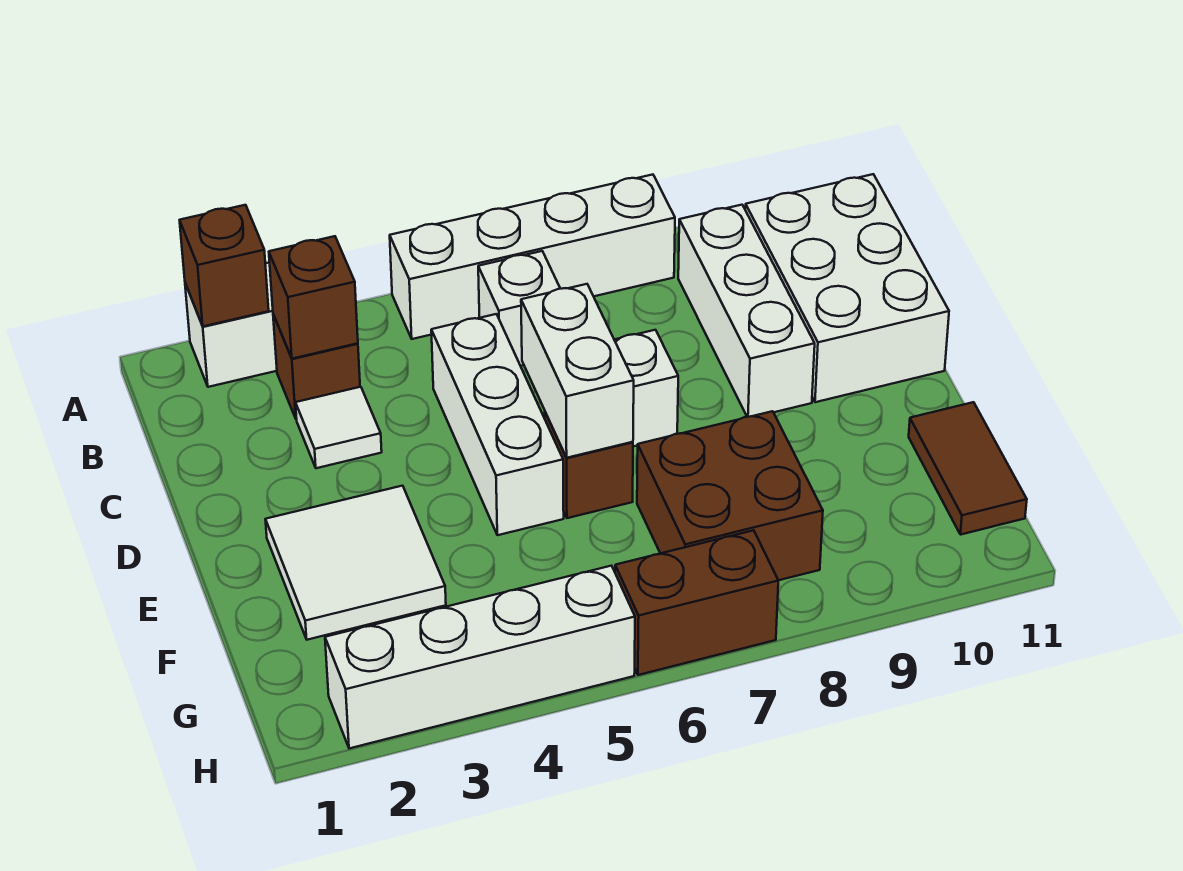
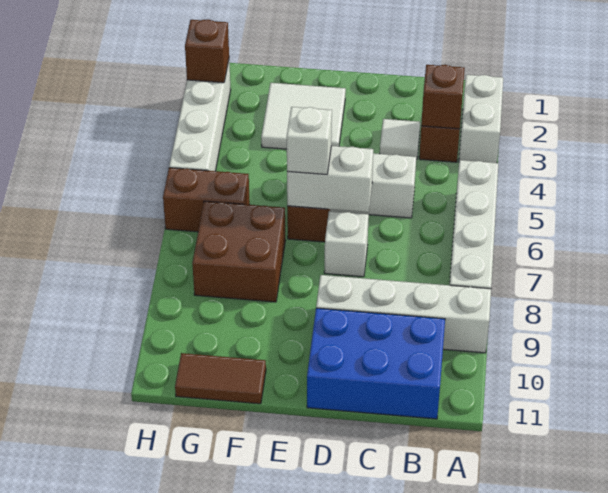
brown brick A2 level 2 -> brown brick H2 level 2
white brick B6 level 1 -> white brick E6 level 3
white brick B9:D9 level 1 -> white brick A9:D9 level 1
white brick B10:D11 level 1 -> blue brick B10:D11 level 1
brown brick H6:H7 level 1 -> brown brick G6:H6 level 1

